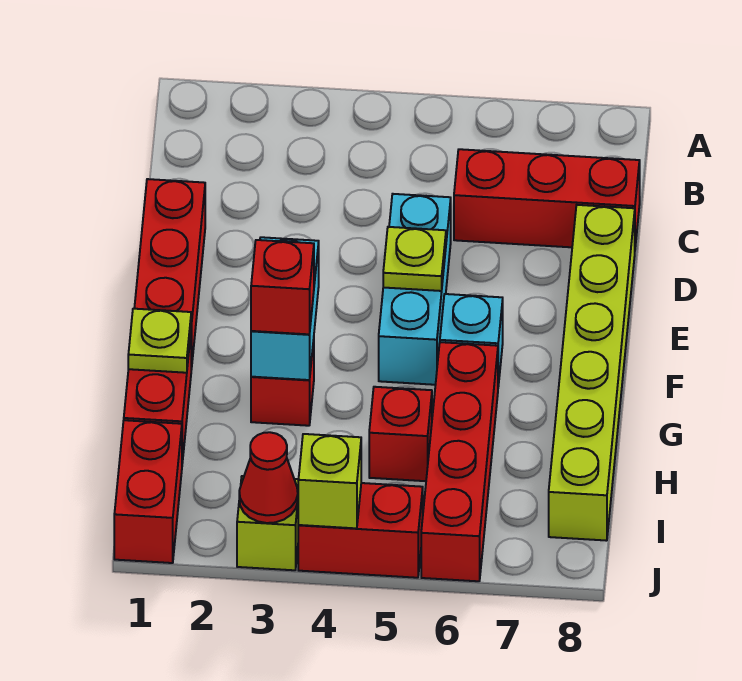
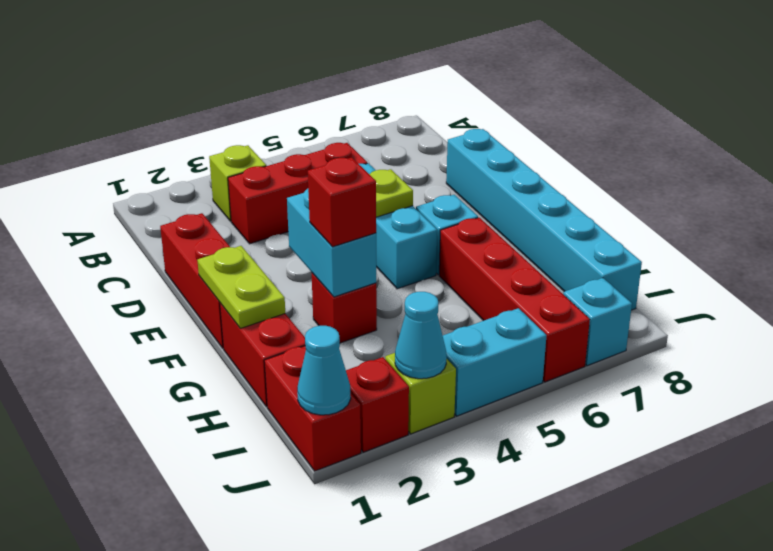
red brick C6:C8 level 1 -> red brick C3:C5 level 1
lime brick D8:I8 level 1 -> cyan brick D8:I8 level 1
lime plate G1 level 2 -> lime plate F1:G1 level 2
red brick H5 level 1 -> red brick J2 level 1
none -> cyan cone J1 level 2
red cone J3 level 2 -> cyan cone J3 level 2
red brick J4:J5 level 1 -> cyan brick J4:J5 level 1
lime brick J4 level 2 -> lime brick B3 level 1
none -> cyan brick J7 level 1

